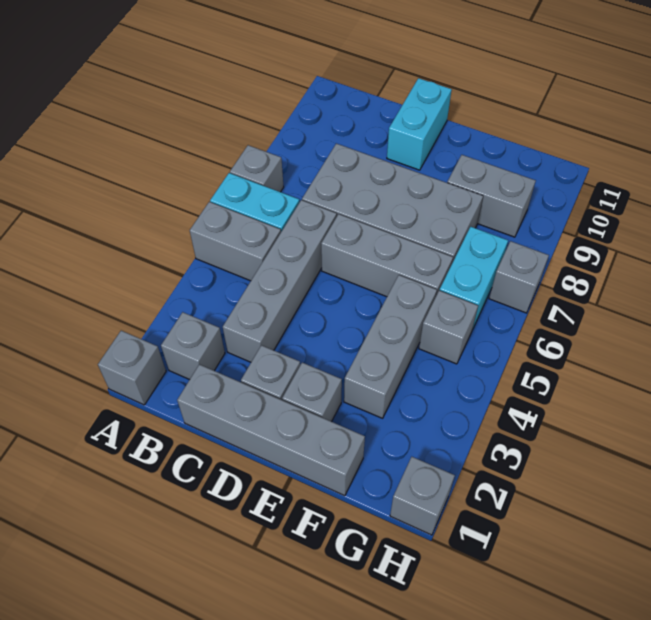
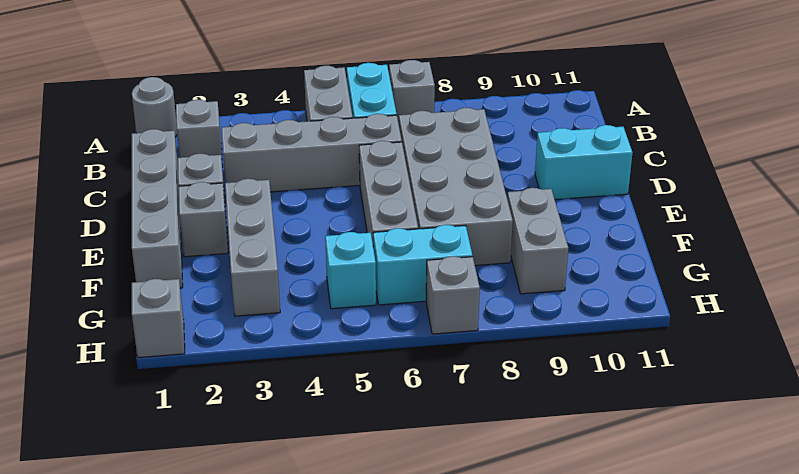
grey brick A1 level 1 -> grey round brick A1 level 1
grey brick F3:F5 level 1 -> grey brick E3:G3 level 1
grey brick G5 level 1 -> cyan brick G5 level 1

